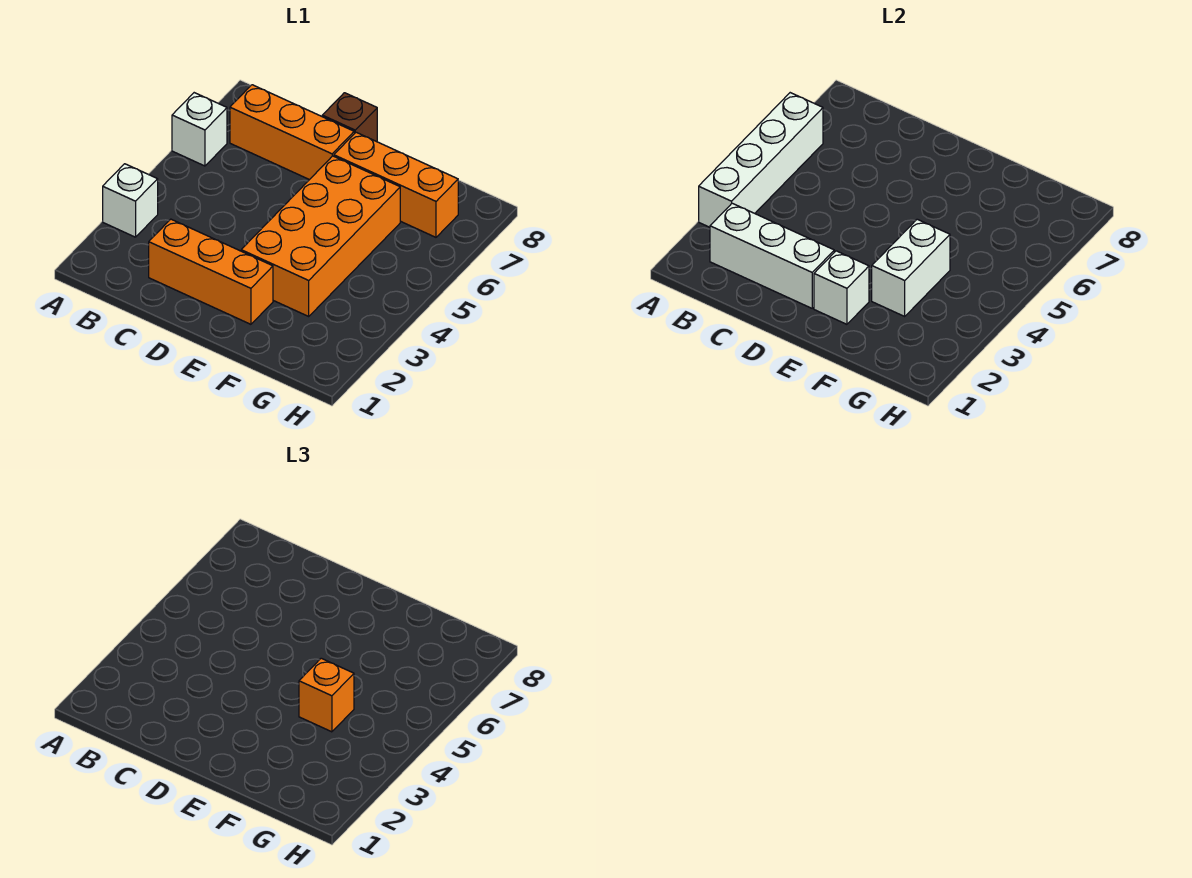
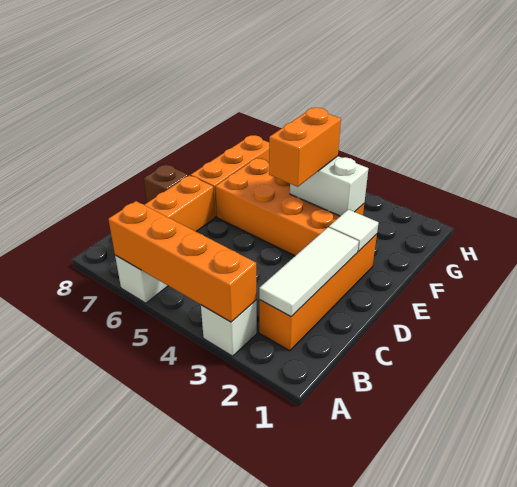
white brick A3:A6 level 2 -> orange brick A3:A6 level 2
white brick B2:D2 level 2 -> white tile B2:D2 level 2
orange brick C2:E2 level 1 -> orange brick B2:E2 level 1
white brick E2 level 2 -> white tile E2 level 2
orange brick F4 level 3 -> orange brick E4:F4 level 3

